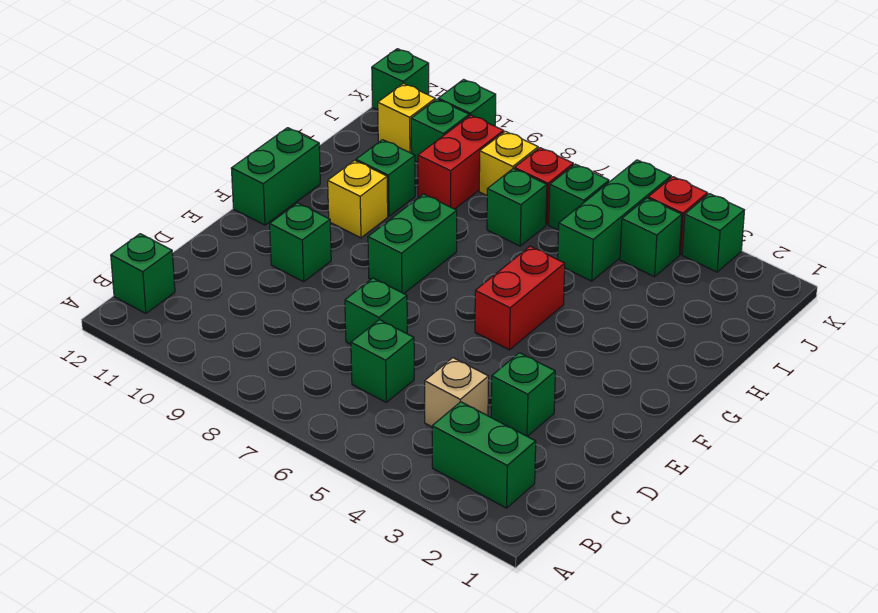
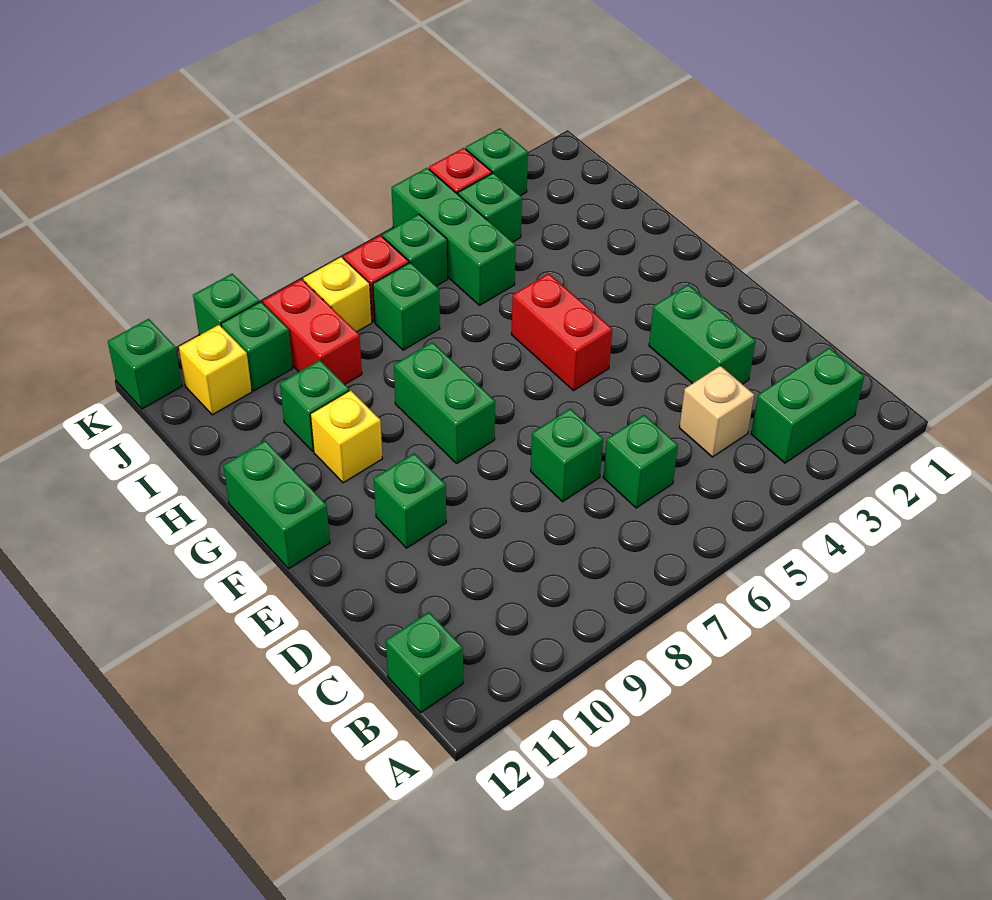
green brick D3 level 1 -> green brick D3:E3 level 1

